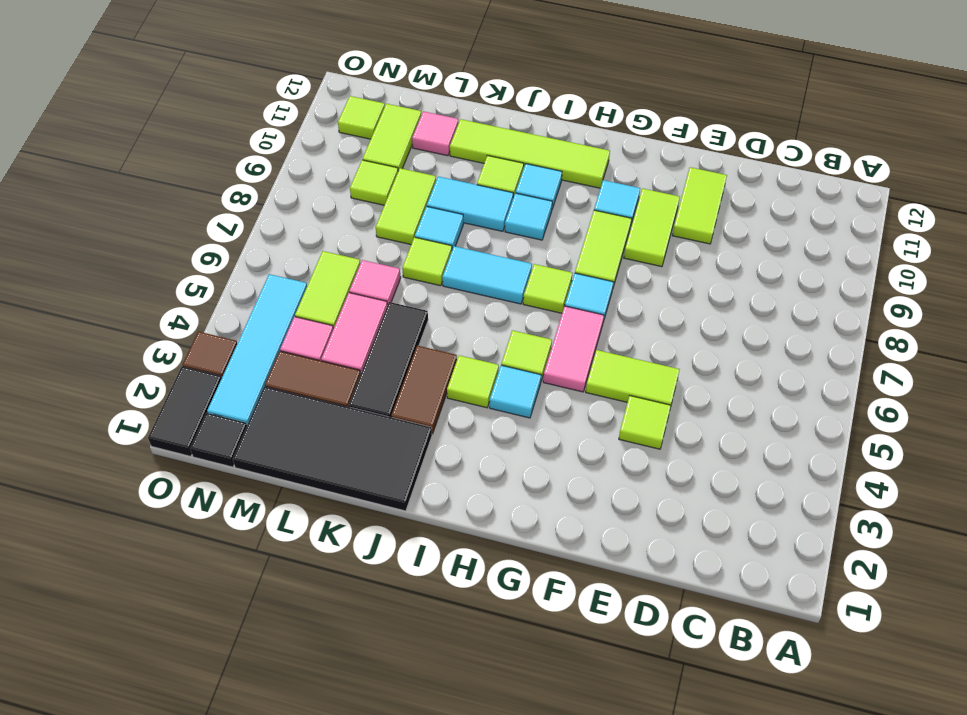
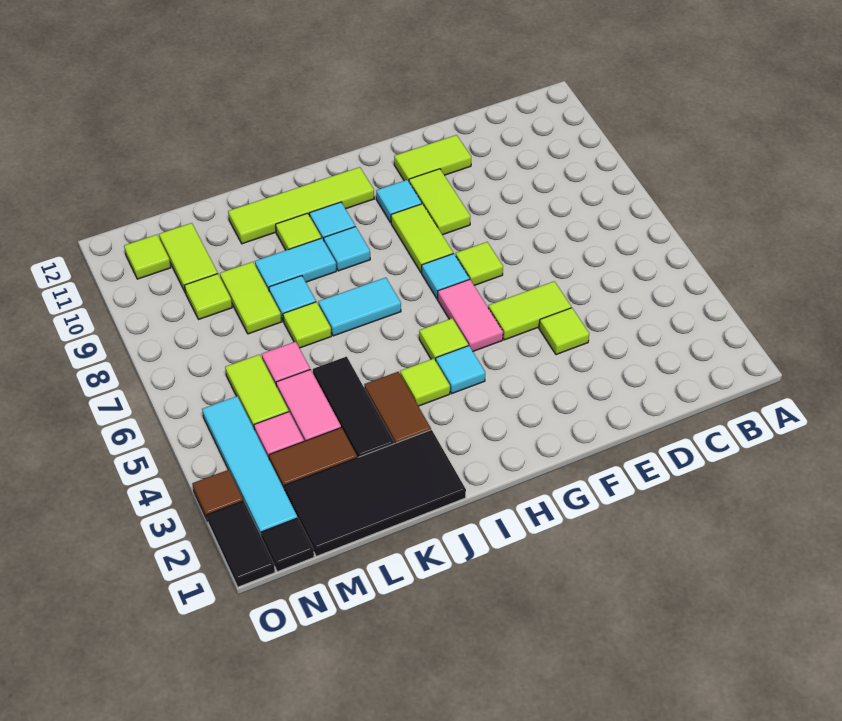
lime tile E10:E11 level 1 -> lime tile E11:F11 level 1
lime tile H7 level 1 -> lime tile F7 level 1
pink tile L11 level 1 -> none

